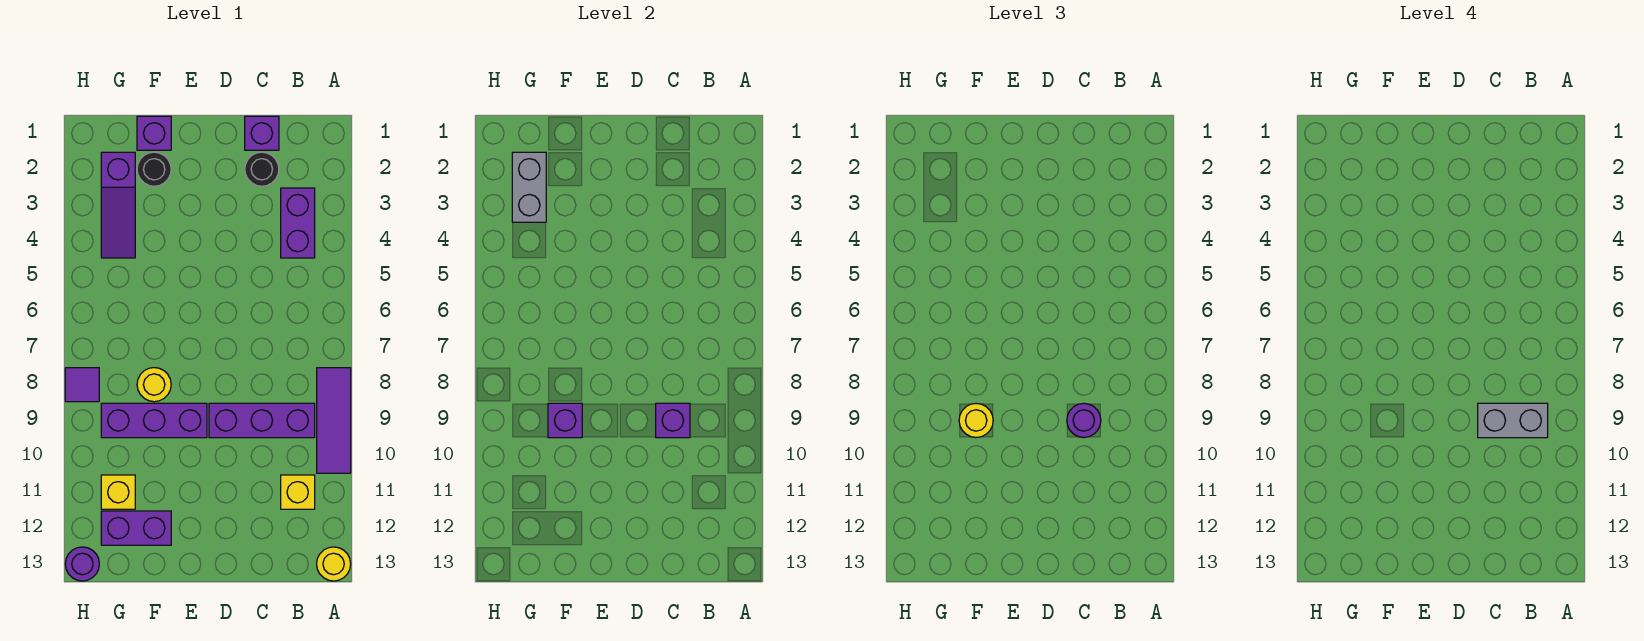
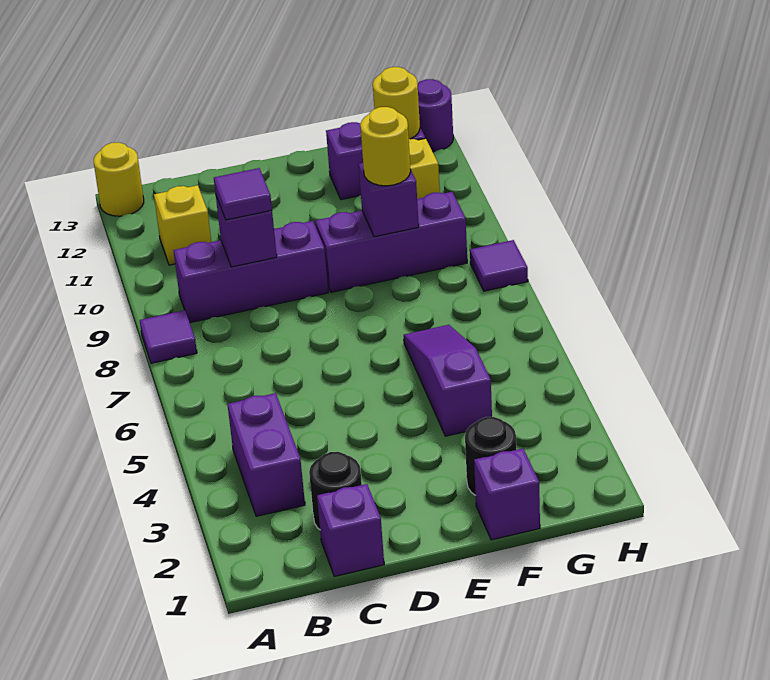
purple tile A8:A10 level 1 -> purple tile A8 level 1
grey brick B9:C9 level 4 -> none
purple round brick C9 level 3 -> purple tile C9 level 3
yellow round brick F8 level 1 -> yellow round brick G12 level 2
purple slope G2:G4 level 1 top 2 -> purple slope F4:F6 level 1 top 4
grey brick G2:G3 level 2 -> none

